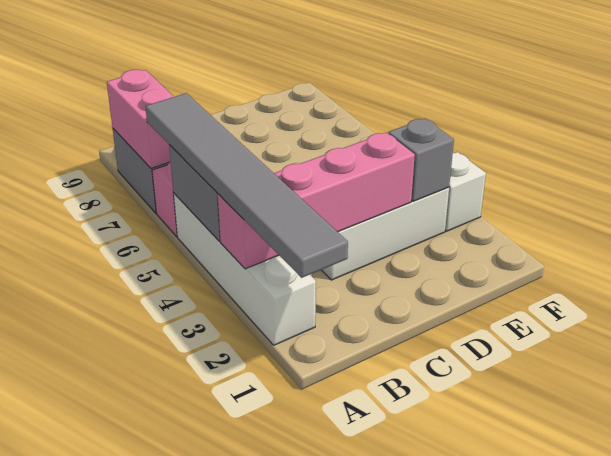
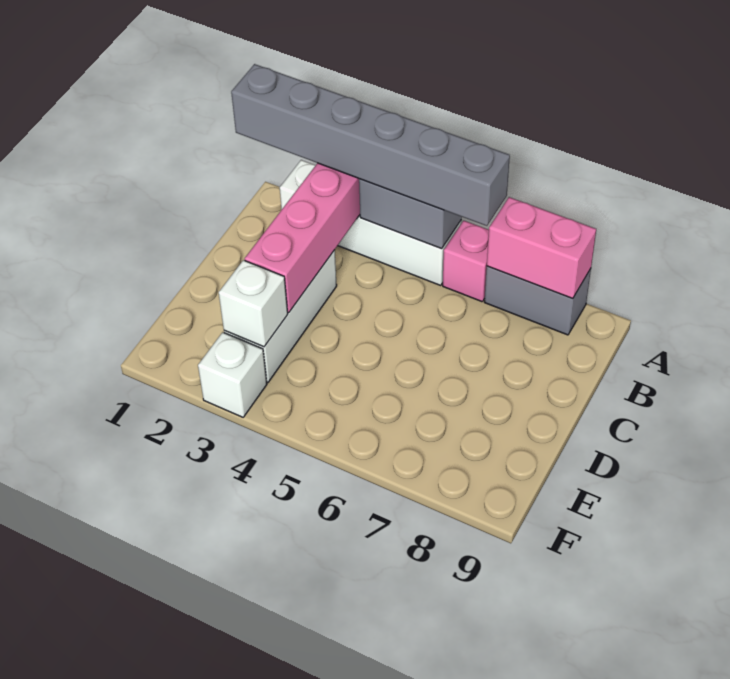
grey tile A1:A6 level 3 -> grey brick A1:A6 level 3
grey brick E3 level 2 -> white brick E3 level 2

